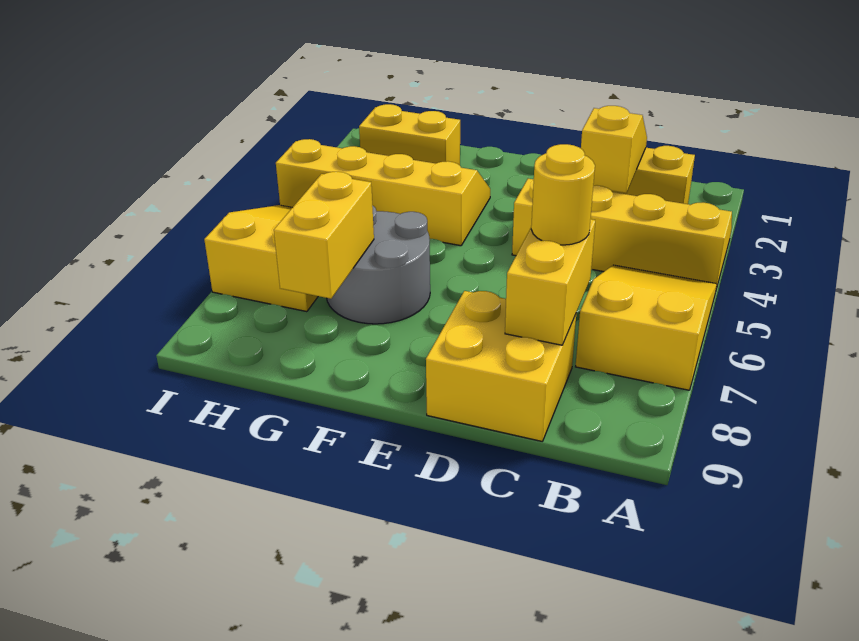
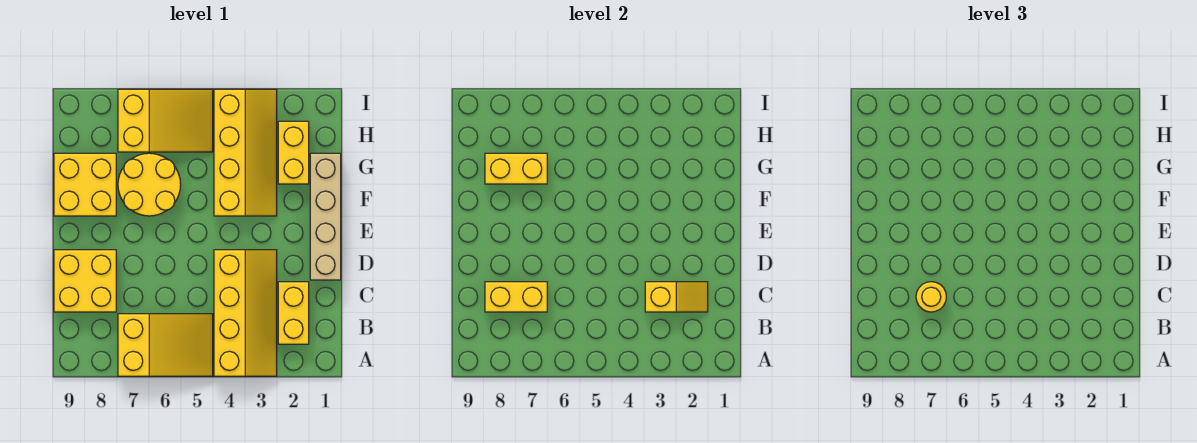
none -> tan brick D1:G1 level 1
grey round brick F6:G7 level 1 -> yellow round brick F6:G7 level 1
none -> yellow brick F8:G9 level 1

